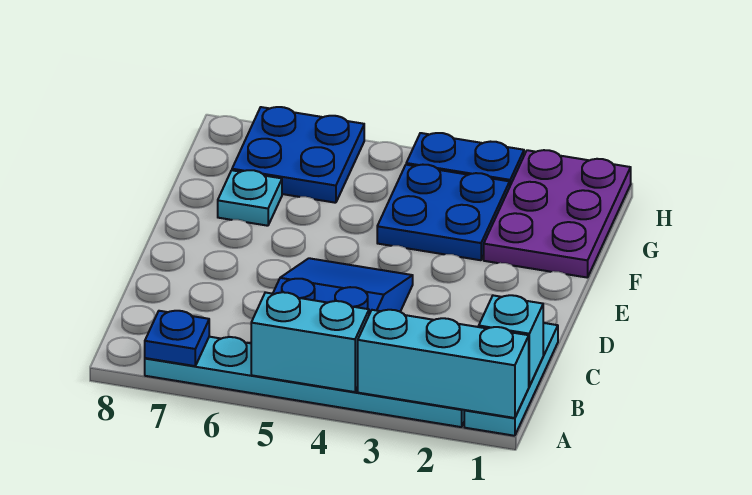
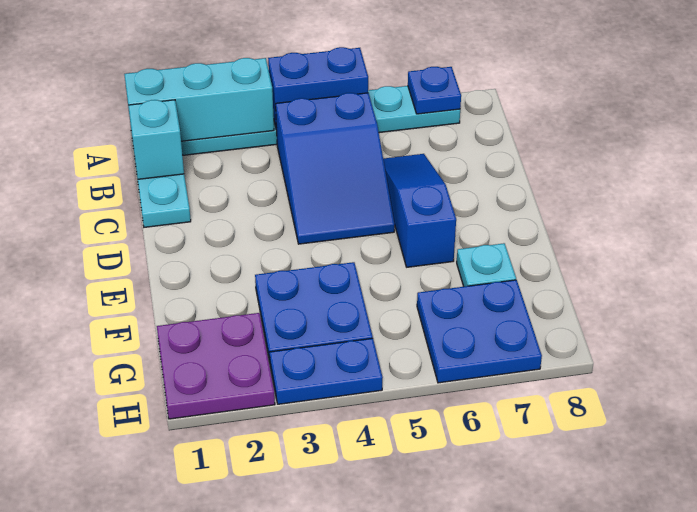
cyan brick A4:A5 level 2 -> blue brick A4:A5 level 2
none -> blue slope C6:E6 level 1 top E
purple plate F1:H2 level 1 -> purple plate G1:H2 level 1

